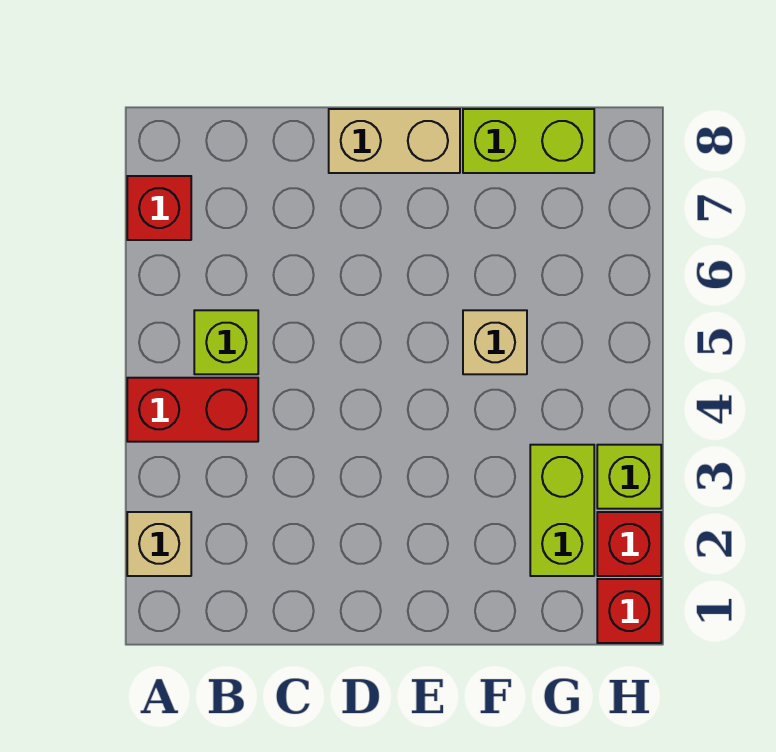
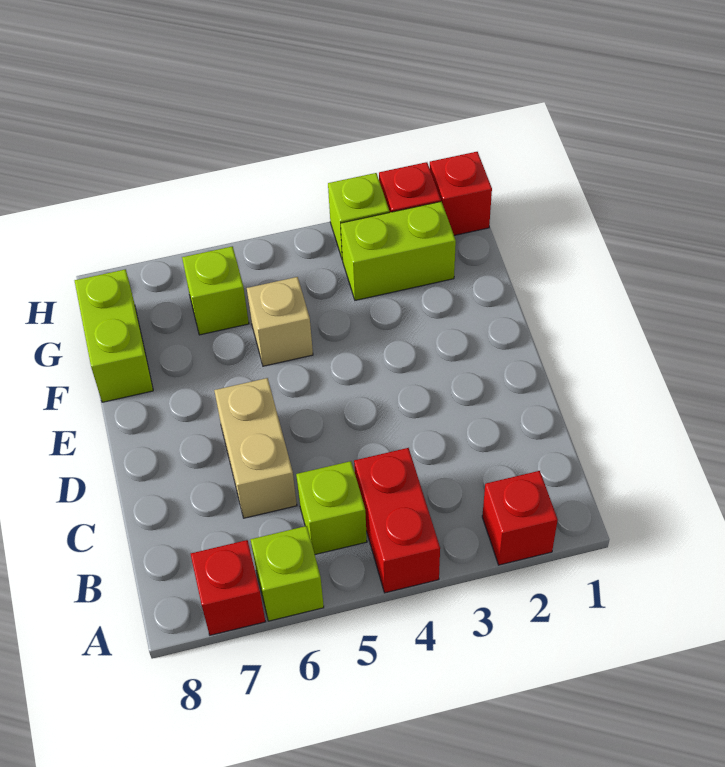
tan brick A2 level 1 -> red brick A2 level 1
none -> lime brick A6 level 1
tan brick D8:E8 level 1 -> tan brick C6:D6 level 1
none -> lime brick G6 level 1

